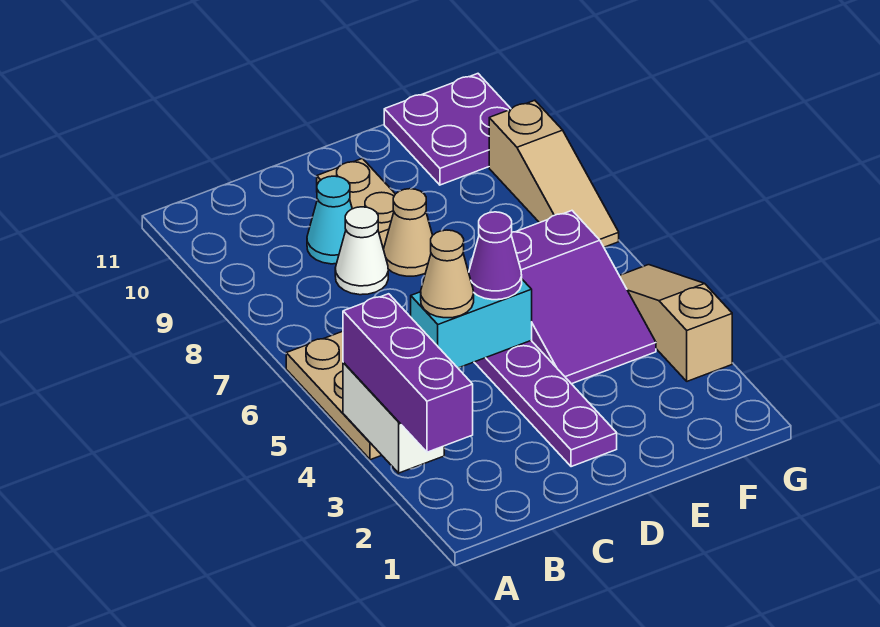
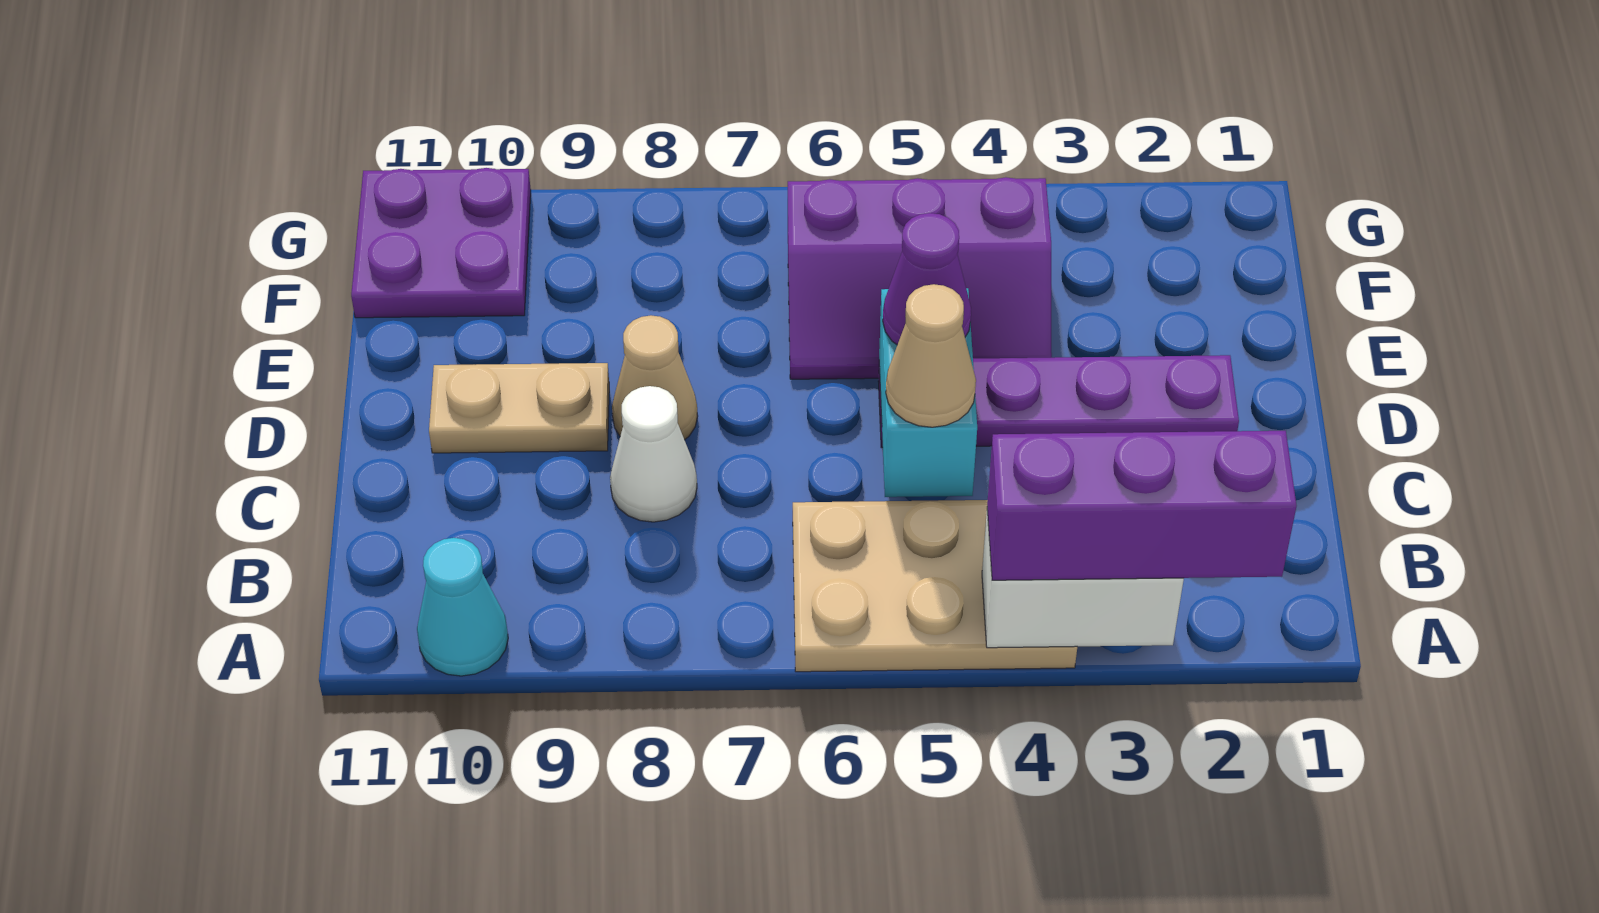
cyan cone C9 level 1 -> cyan cone A10 level 1
purple slope E4:F6 level 1 top 6 -> purple slope E4:F6 level 1 top F
tan slope G3:G5 level 1 top 3 -> none
tan slope G7:G9 level 1 top 9 -> none

